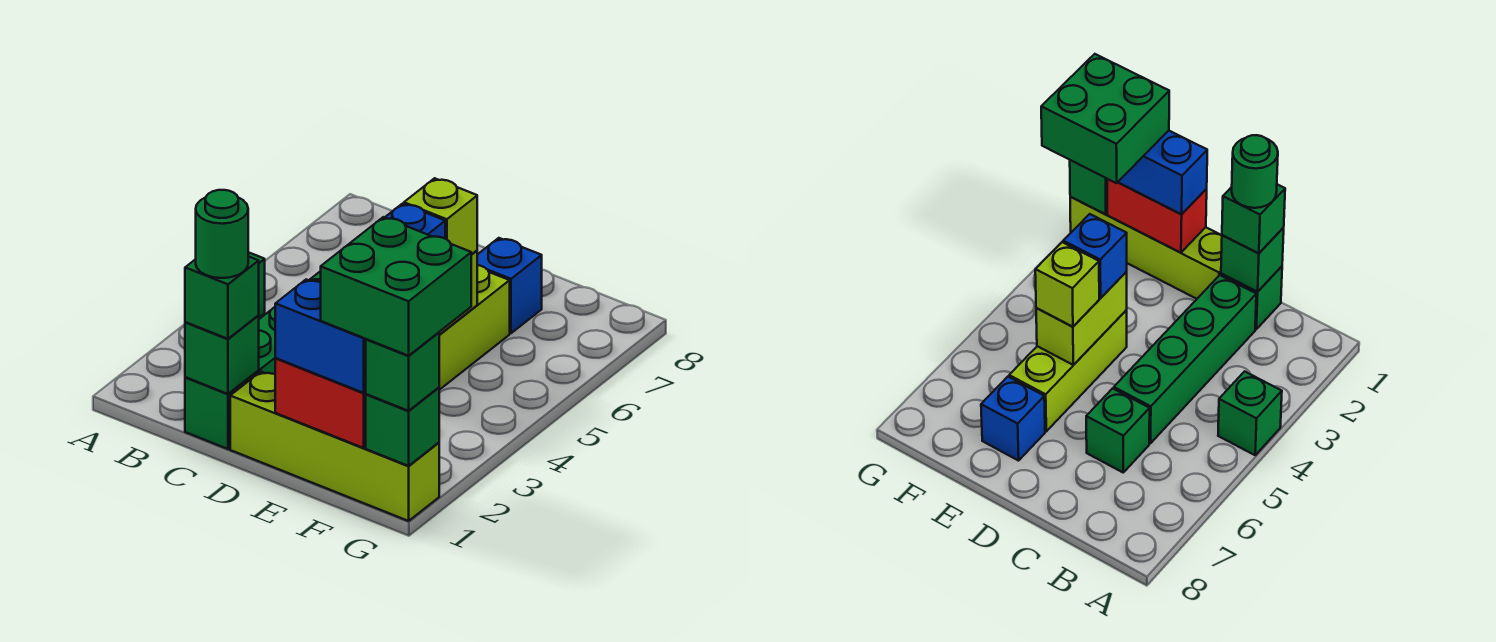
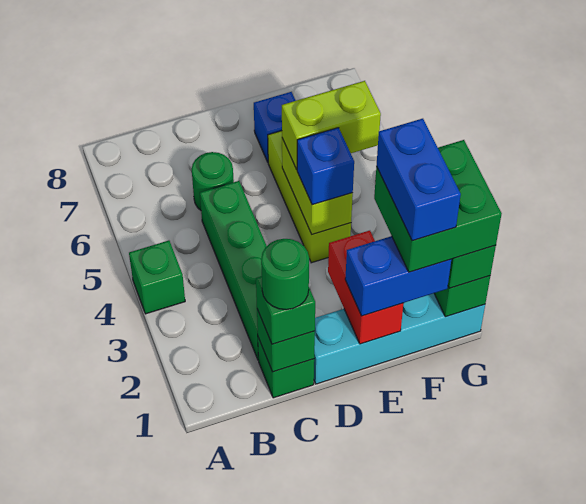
green brick C6 level 1 -> green round brick C6 level 1
lime brick D1:G1 level 1 -> cyan brick D1:G1 level 1
red brick E1:F1 level 2 -> red brick E1:E2 level 2
lime brick E5 level 3 -> lime brick E5:F5 level 3
none -> blue brick F1:F2 level 5

